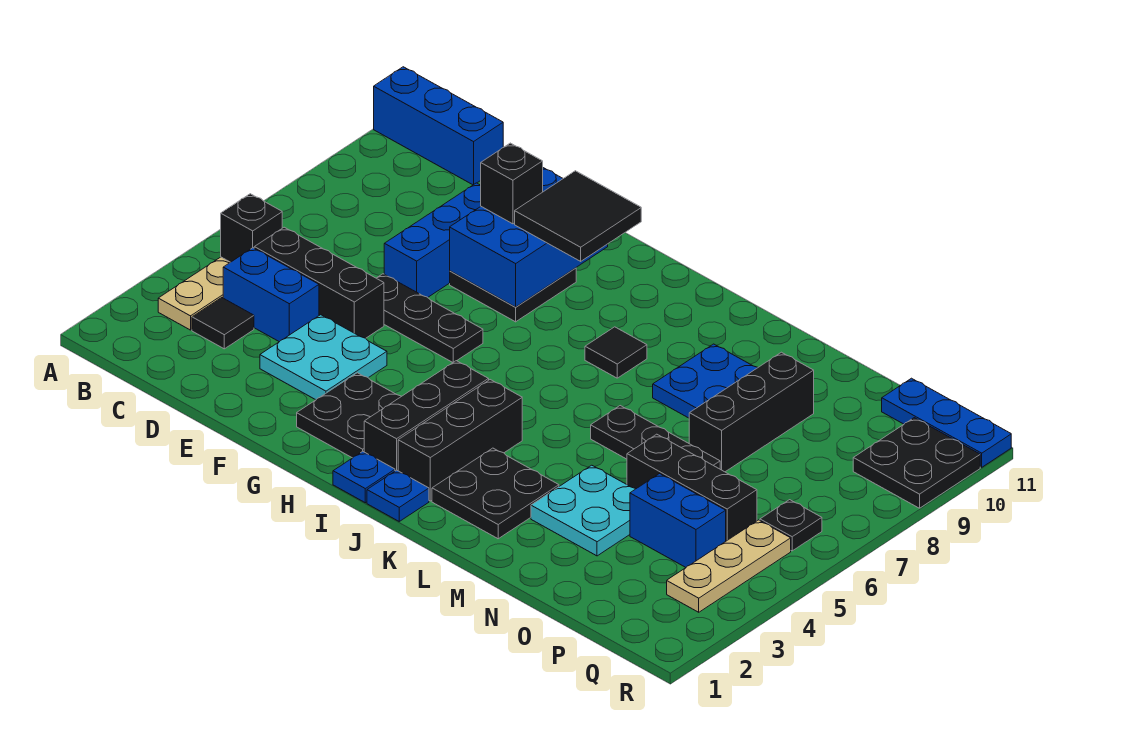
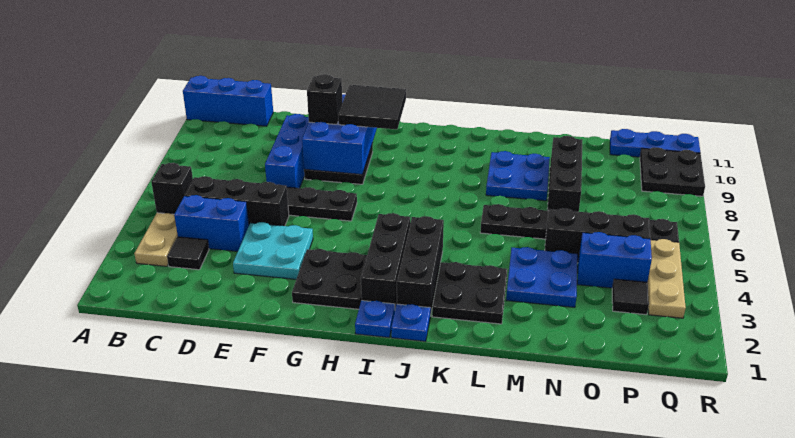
black tile J8 level 1 -> black tile P3 level 1
cyan plate M3:N4 level 1 -> blue plate M3:N4 level 1

